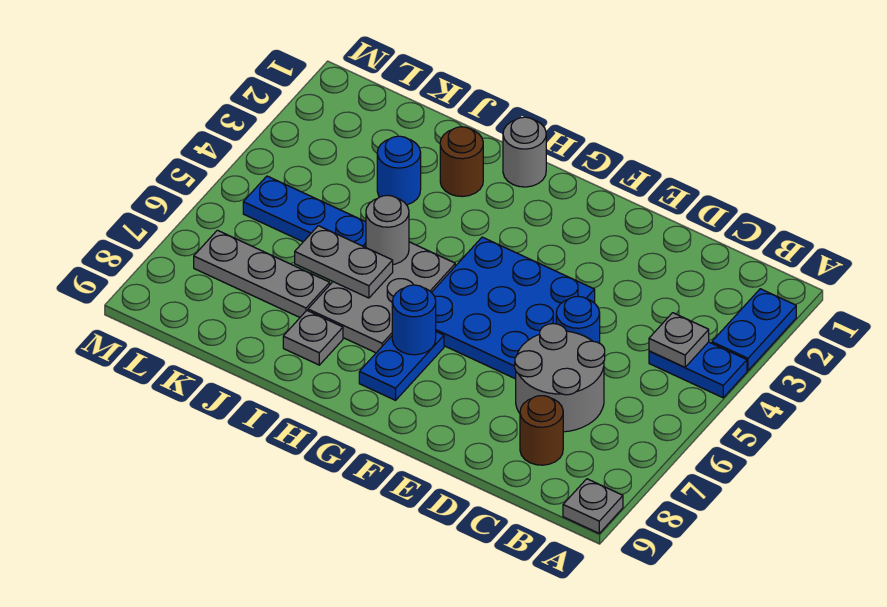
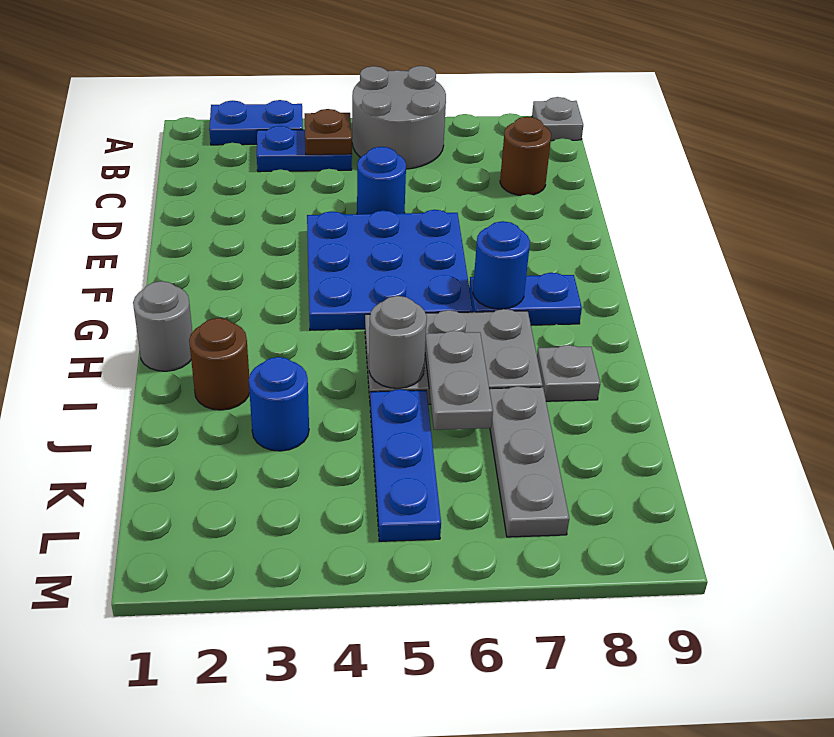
blue plate A4:B4 level 1 -> blue plate B3:B4 level 1
grey plate B4 level 2 -> brown plate B4 level 2
grey round brick C6:D7 level 1 -> grey round brick A5:B6 level 1

